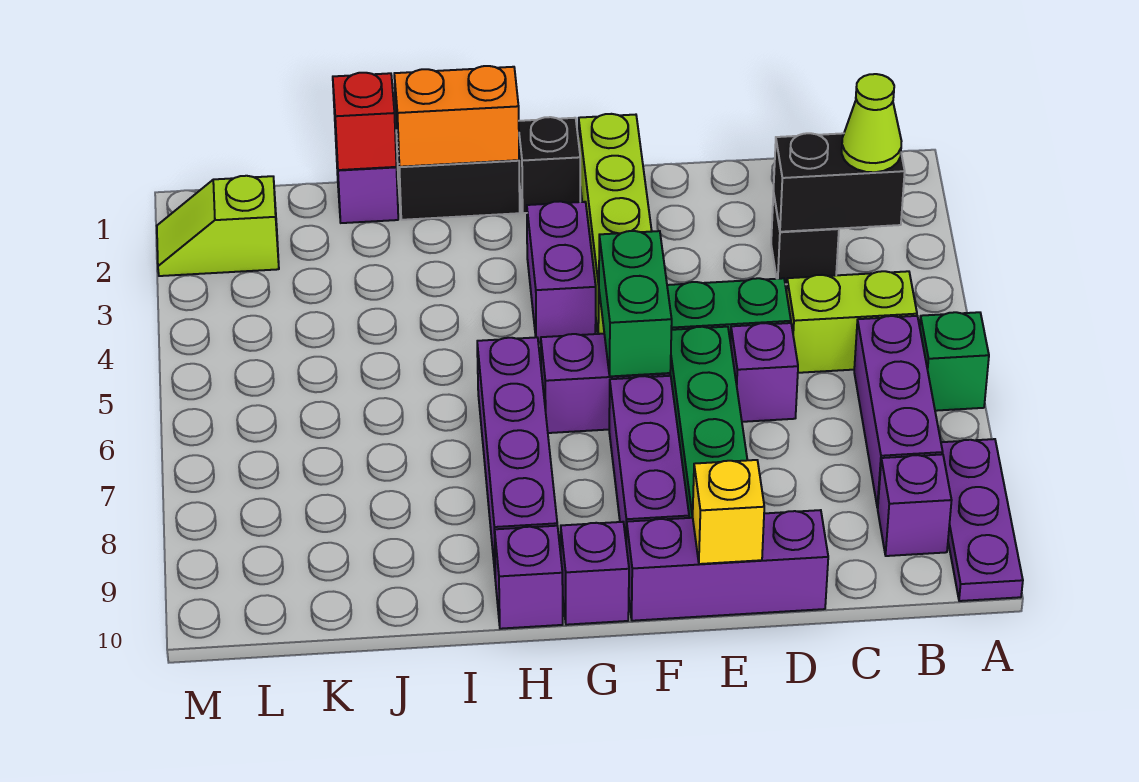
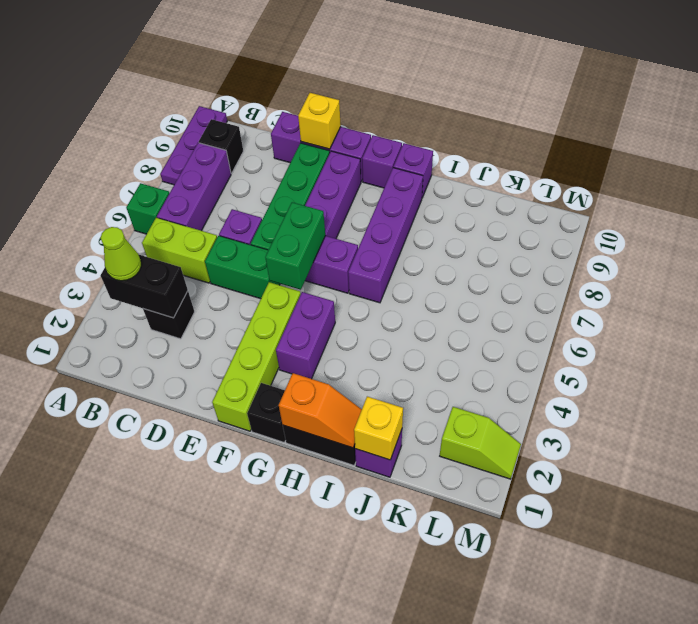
purple brick B9 level 1 -> black brick B9 level 1
orange brick H1:I1 level 2 -> orange slope H1:I1 level 2 top H
red brick J1 level 2 -> yellow brick J1 level 2

